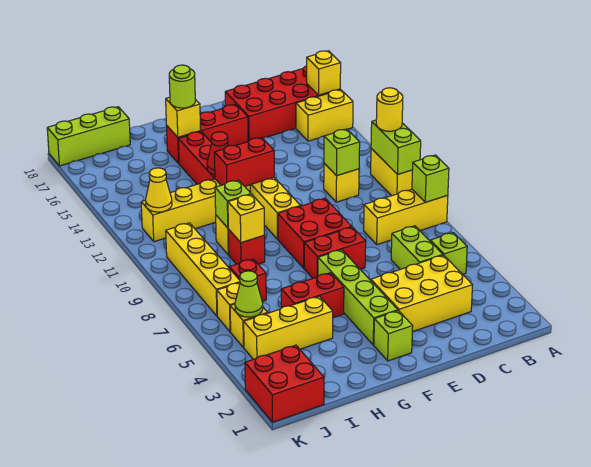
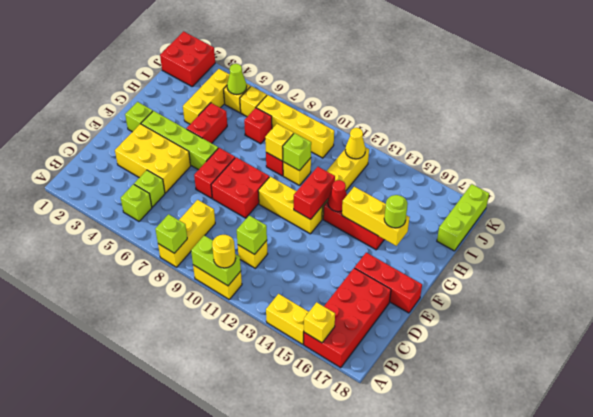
yellow brick A15:B15 level 1 -> yellow brick A14:A15 level 1
yellow brick C3:E4 level 1 -> yellow brick D3:E5 level 1
lime brick C5:C6 level 1 -> lime brick C5 level 1
red brick E16:G16 level 1 -> red brick E16:E18 level 1
yellow brick G16 level 2 -> yellow brick G14:G16 level 2

